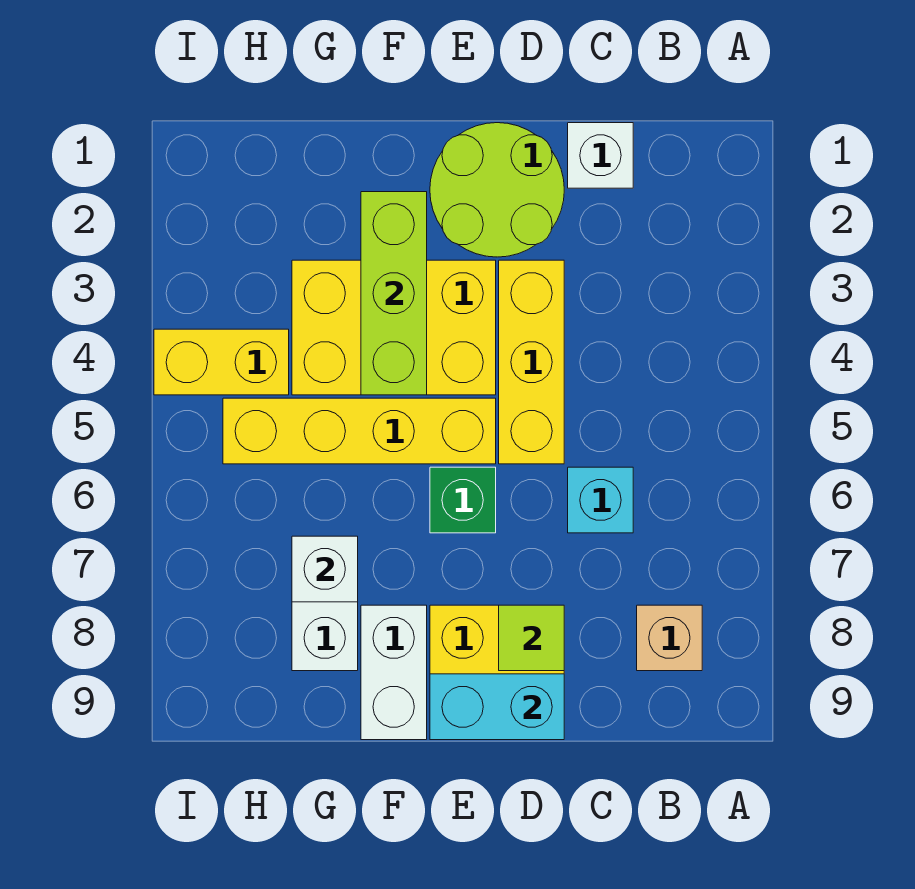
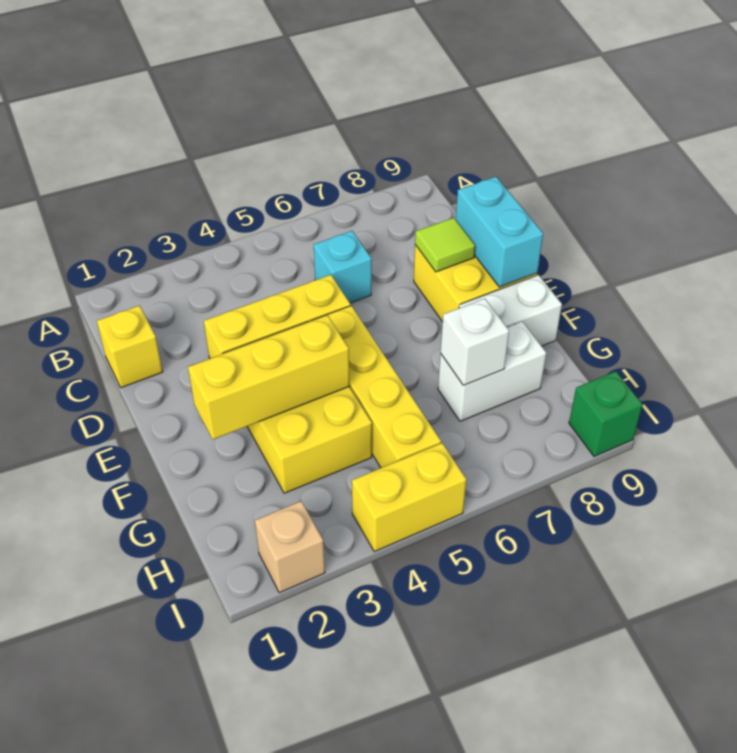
tan brick B8 level 1 -> tan brick I2 level 1
white brick C1 level 1 -> yellow brick C1 level 1
lime round brick D1:E2 level 1 -> none
green brick E6 level 1 -> green brick I9 level 1
lime brick F2:F4 level 2 -> yellow brick F2:F4 level 2
yellow brick H4:I4 level 1 -> yellow brick I4:I5 level 1

